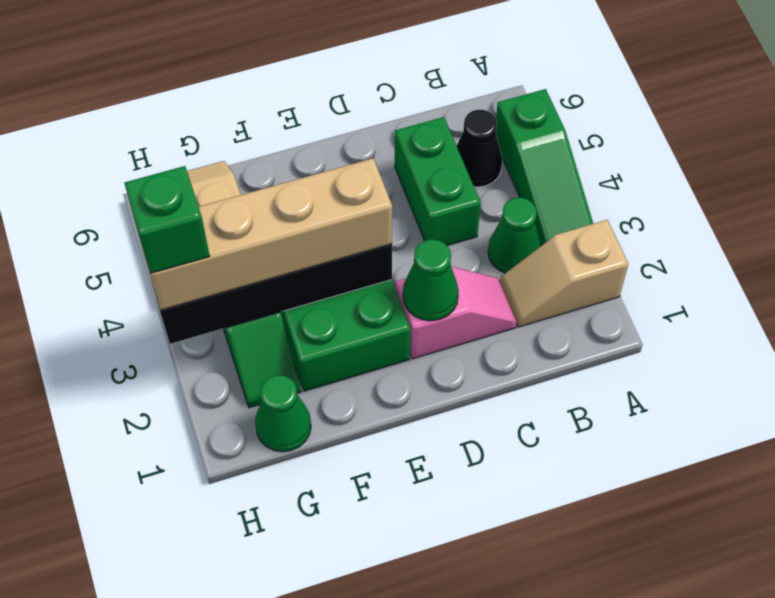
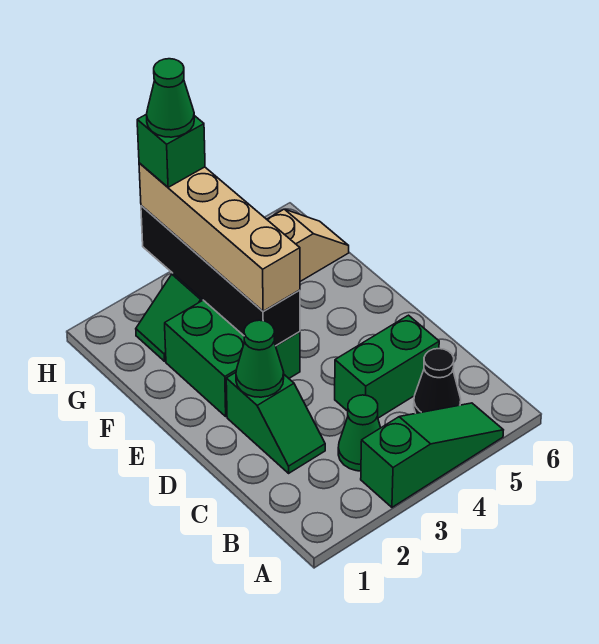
tan slope A2:B2 level 1 top A -> none
green slope A3:A5 level 1 top 5 -> green slope A3:A5 level 1 top 3
pink slope C2:D2 level 1 top D -> green slope C2:D2 level 1 top D
green cone G1 level 1 -> green cone H3 level 5

